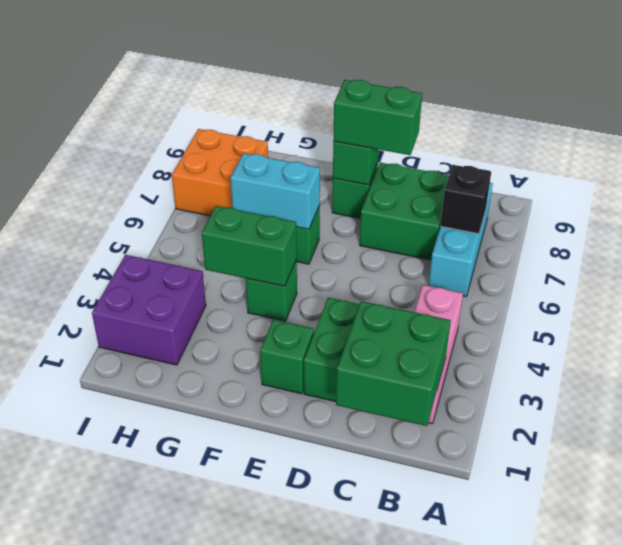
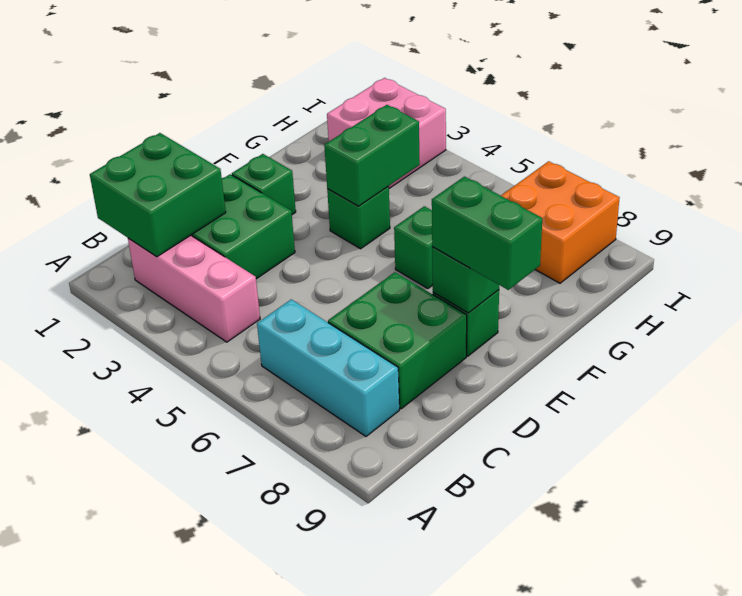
black brick B7 level 2 -> none
green brick D8:E8 level 3 -> green brick E8:E9 level 3
cyan brick F6:G6 level 2 -> none
purple brick H2:I3 level 1 -> pink brick H2:I3 level 1

